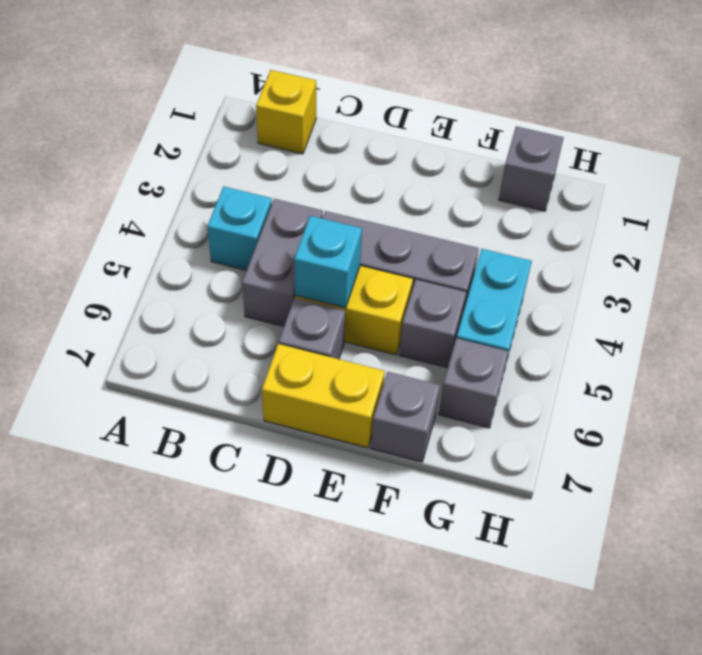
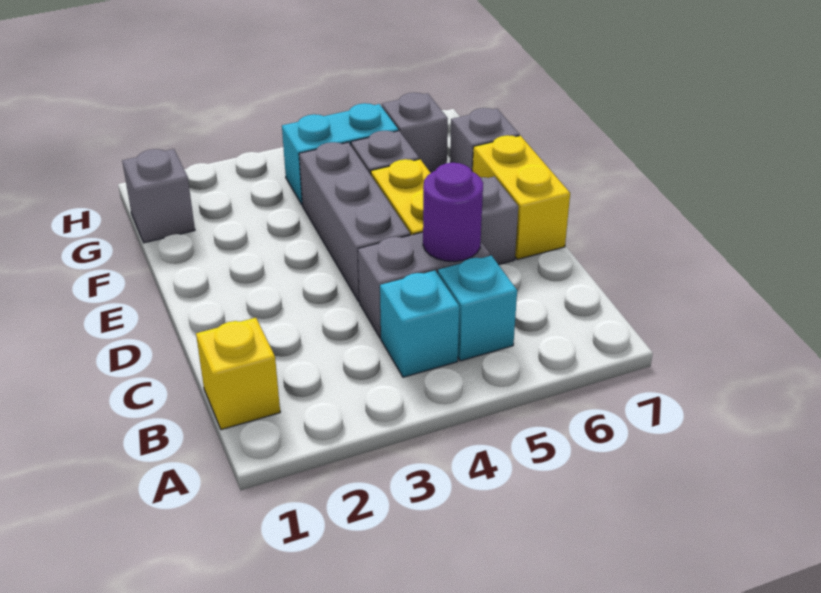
none -> purple round brick C5 level 2
cyan brick D5 level 2 -> cyan brick B5 level 1

